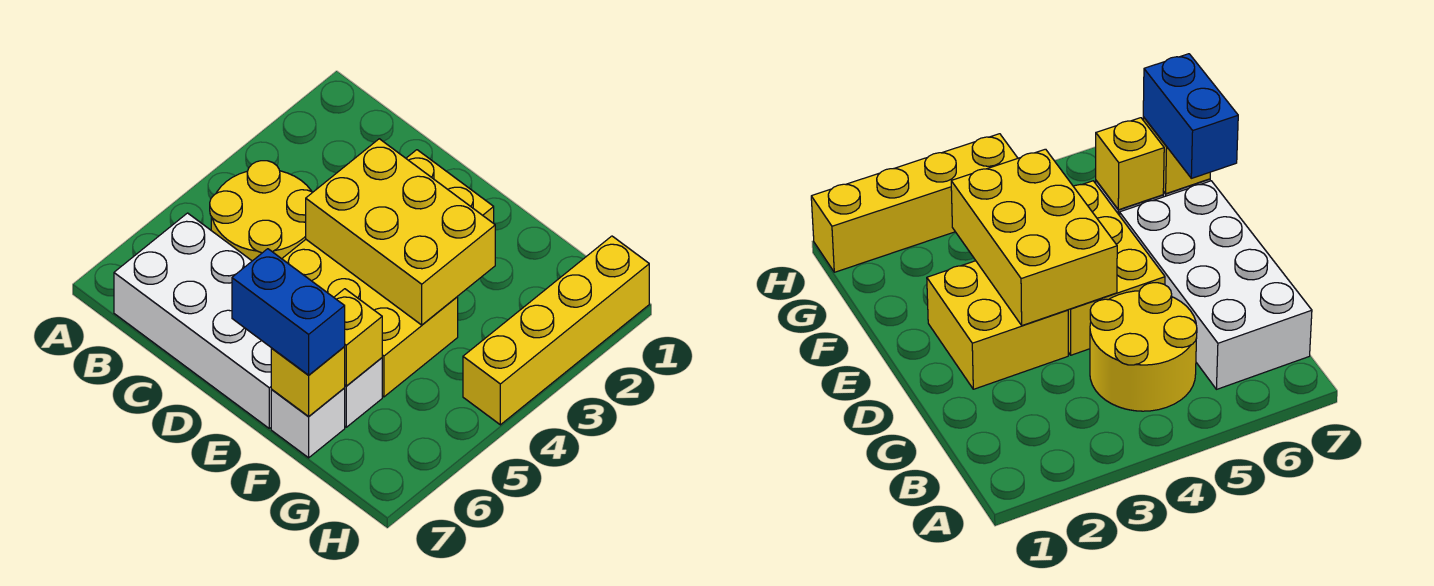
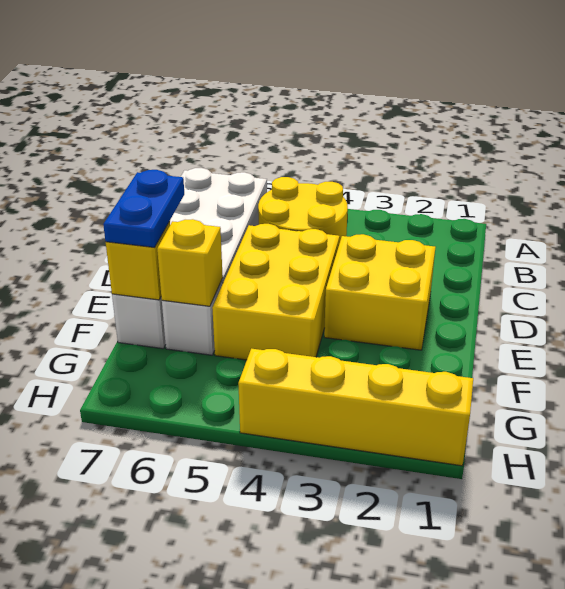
yellow brick D3:F4 level 2 -> none
blue brick E7:F7 level 3 -> blue plate E7:F7 level 3

